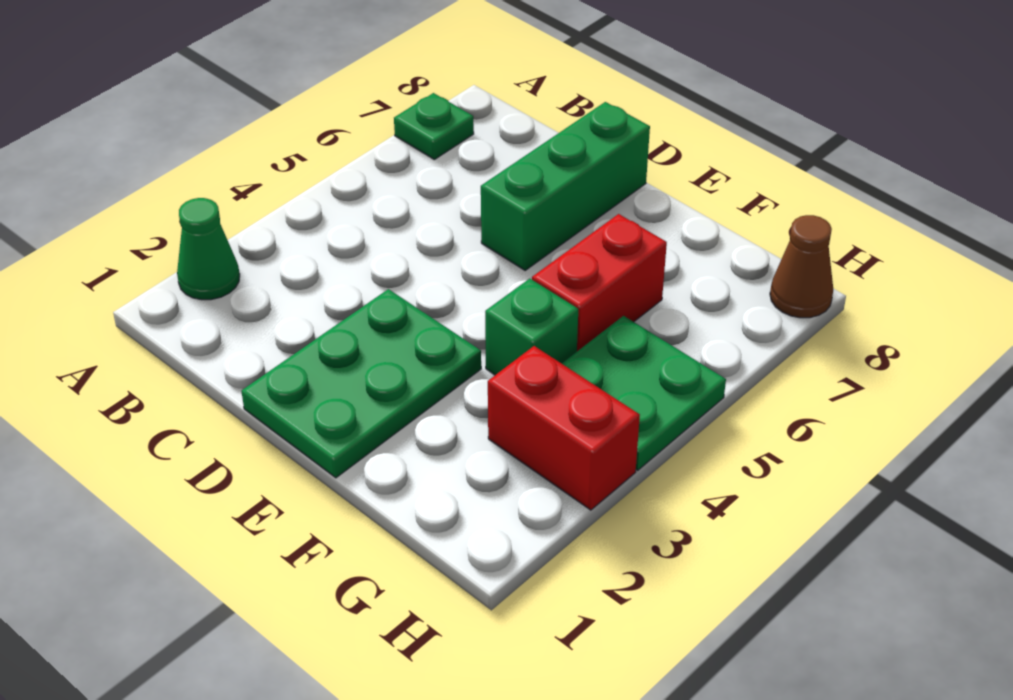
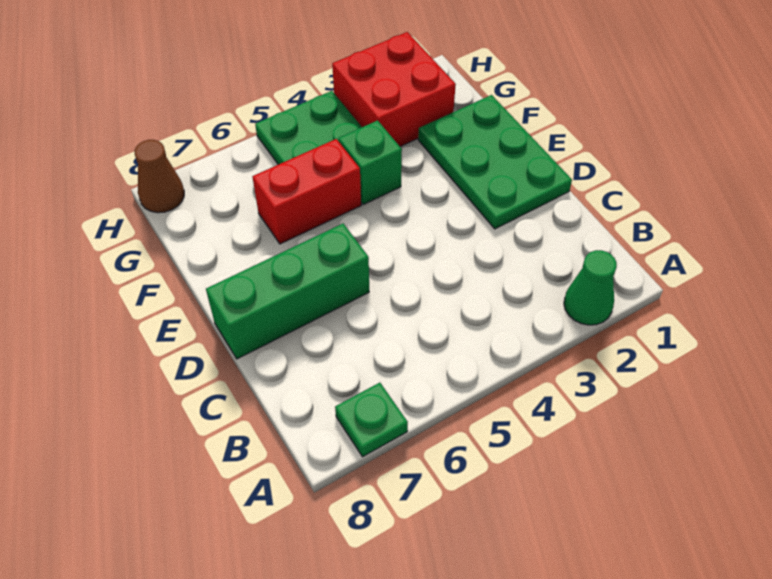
green plate D1:E3 level 1 -> green plate D1:F2 level 1
red brick G3:H3 level 1 -> red brick G2:H3 level 1

